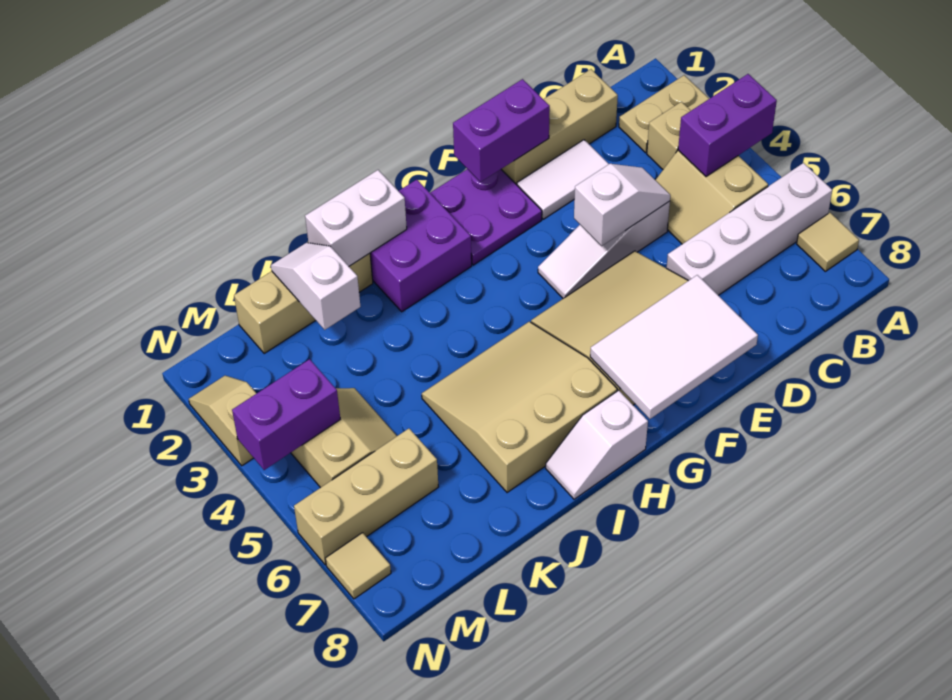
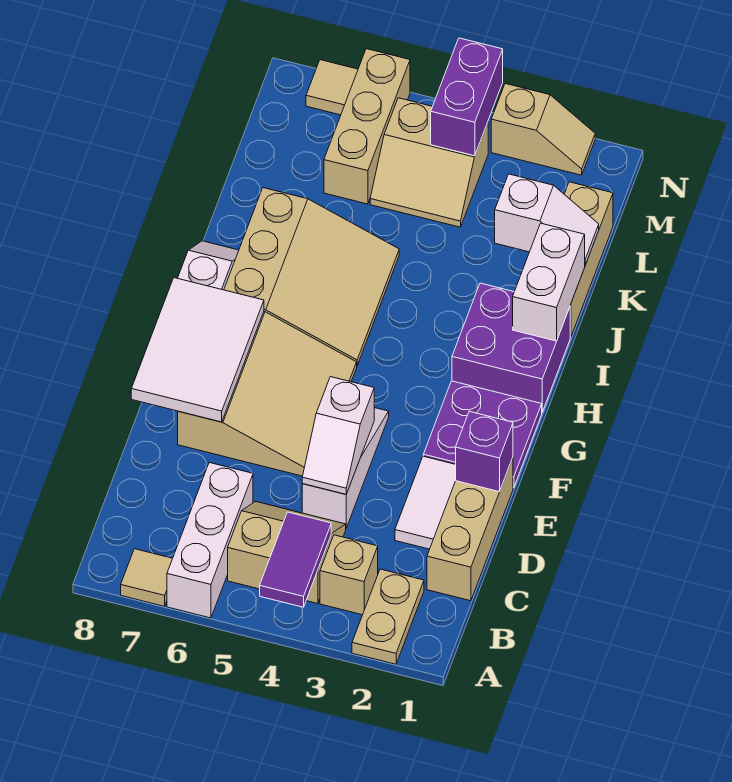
purple brick A4:B4 level 2 -> purple tile A4:B4 level 2
white brick A6:D6 level 1 -> white brick A6:C6 level 1
purple brick E1:F1 level 2 -> purple brick E1 level 2

